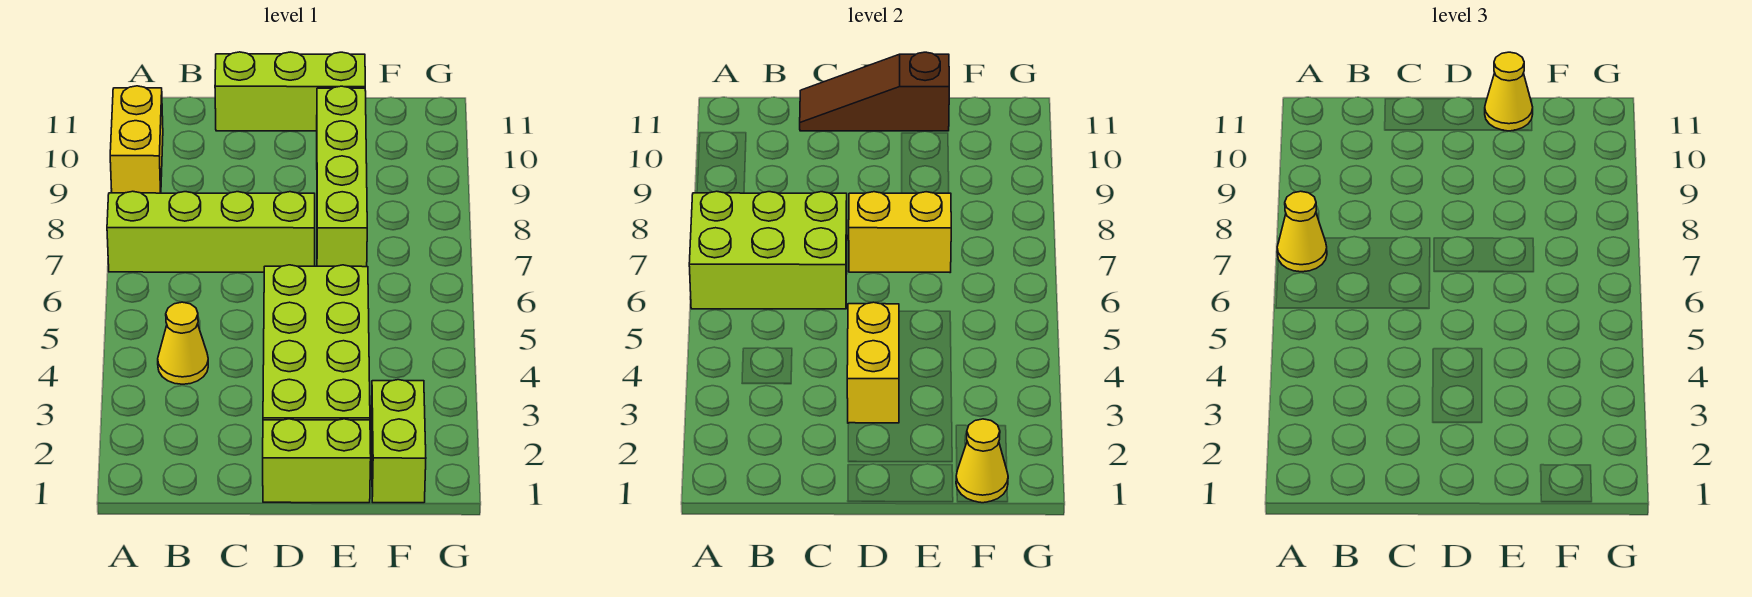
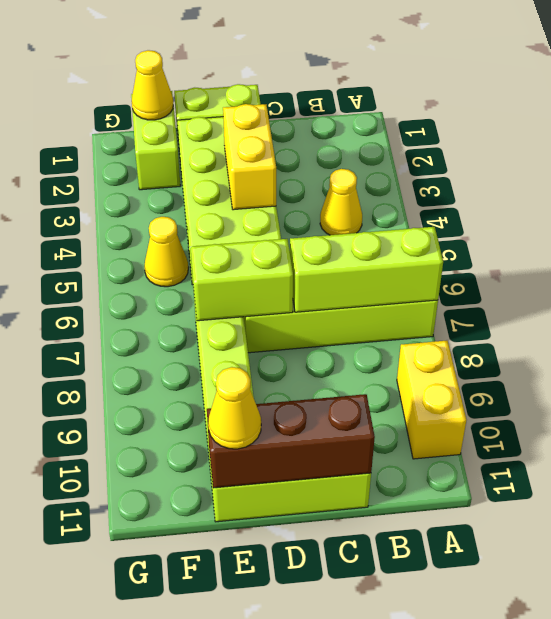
lime brick A6:C7 level 2 -> lime brick A7:C7 level 2
yellow cone A7 level 3 -> yellow cone F5 level 1
brown slope C11:E11 level 2 top E -> brown brick C11:E11 level 2
yellow brick D7:E7 level 2 -> lime brick D7:E7 level 2

